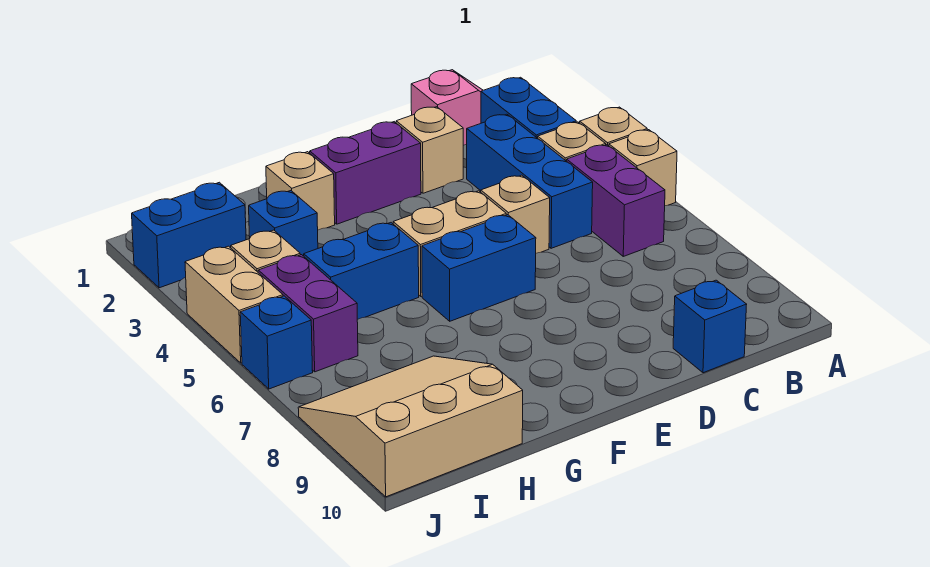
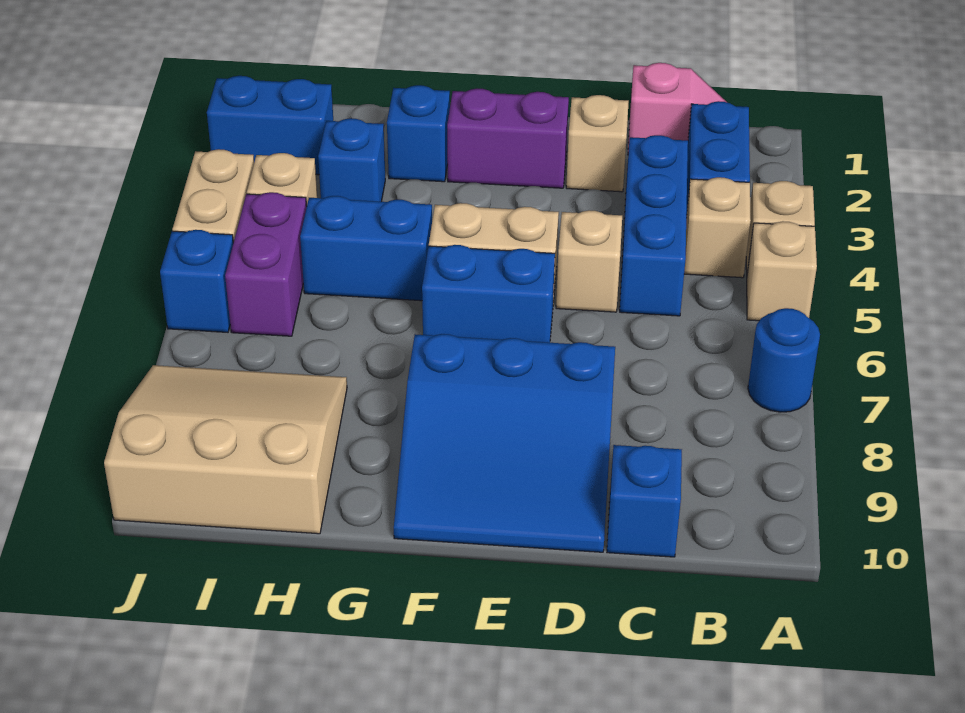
none -> blue round brick A7 level 1
purple brick B5:B6 level 1 -> none
none -> blue slope D8:F10 level 1 top 8
tan brick G2 level 1 -> blue brick G2 level 1

